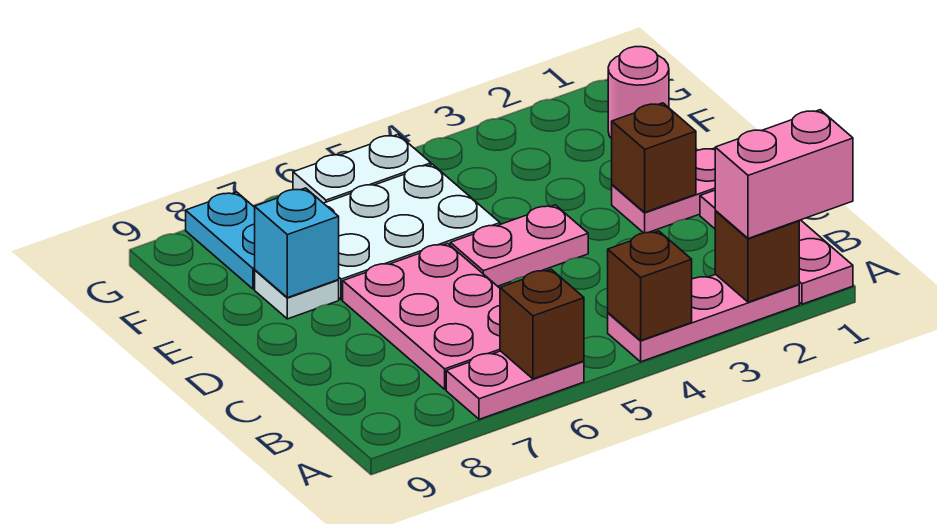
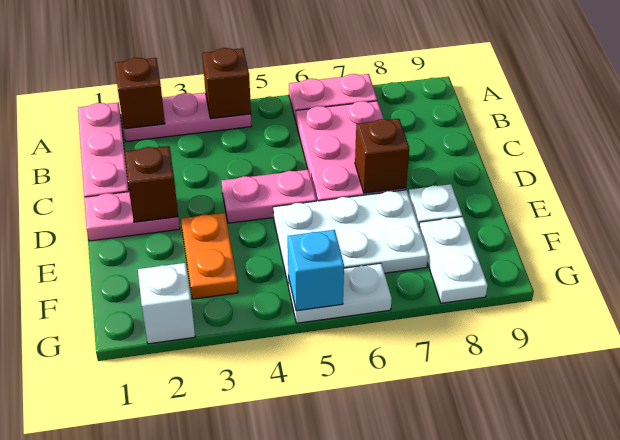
pink brick A1:A2 level 3 -> none
brown brick A6 level 2 -> brown brick D7 level 2
none -> orange plate E3:F3 level 1
cyan brick E8 level 2 -> cyan brick G5 level 2
pink round brick F1 level 1 -> none
cyan plate F8:G8 level 1 -> white plate F8:G8 level 1
none -> white brick G2 level 1

